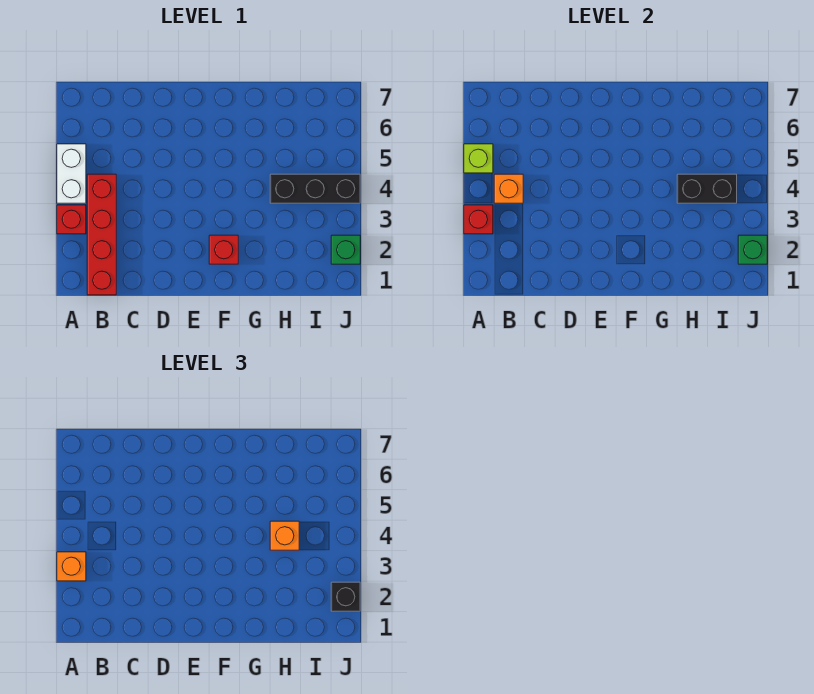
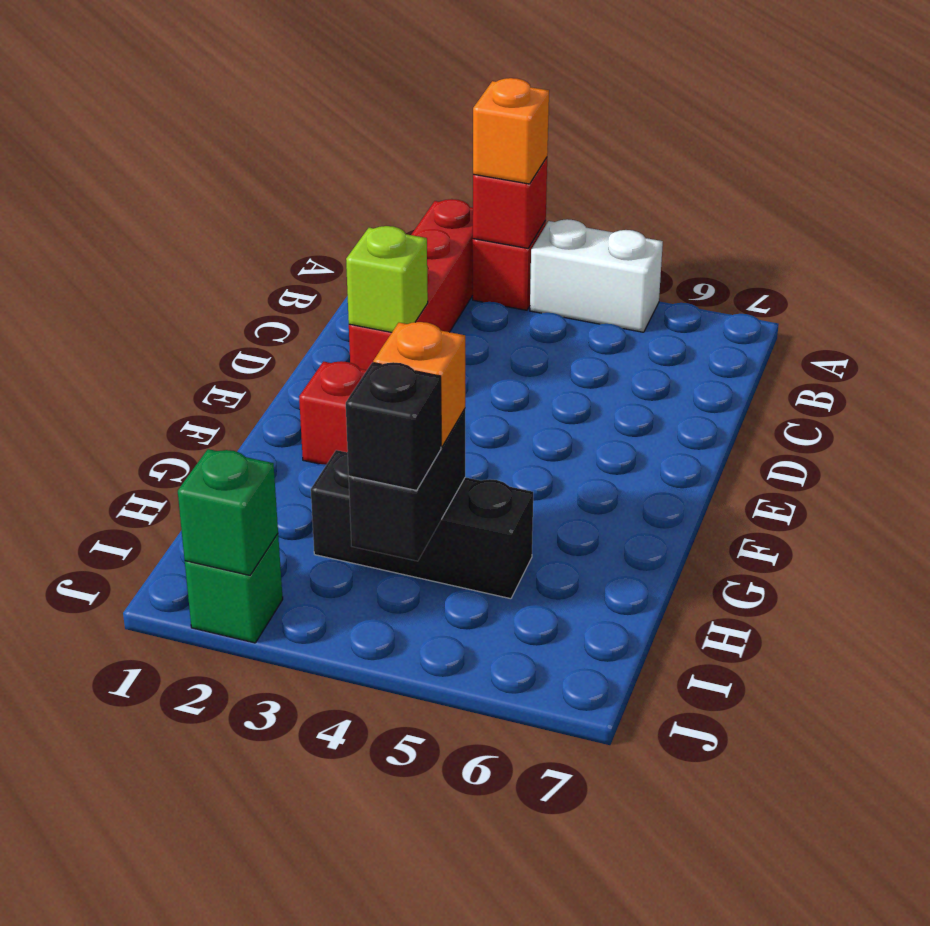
lime brick A5 level 2 -> lime brick D2 level 2
red brick B1:B4 level 1 -> red brick A2:D2 level 1
orange brick B4 level 2 -> none
black brick H4:J4 level 1 -> black brick H3:H5 level 1
black brick J2 level 3 -> black brick I4 level 3

